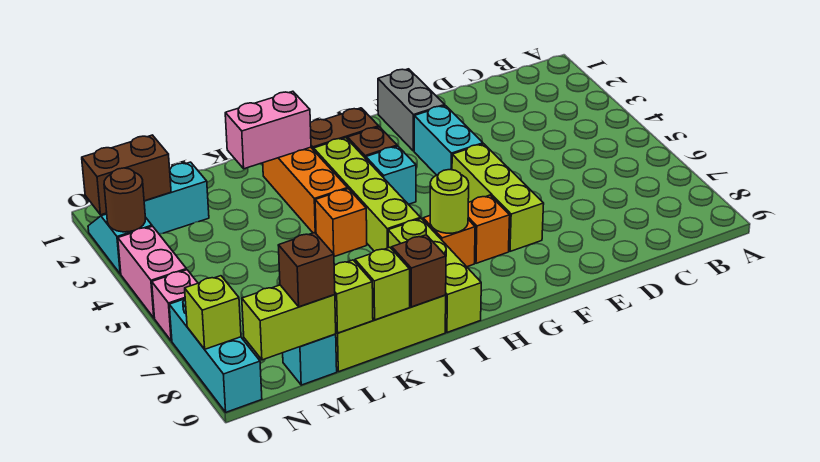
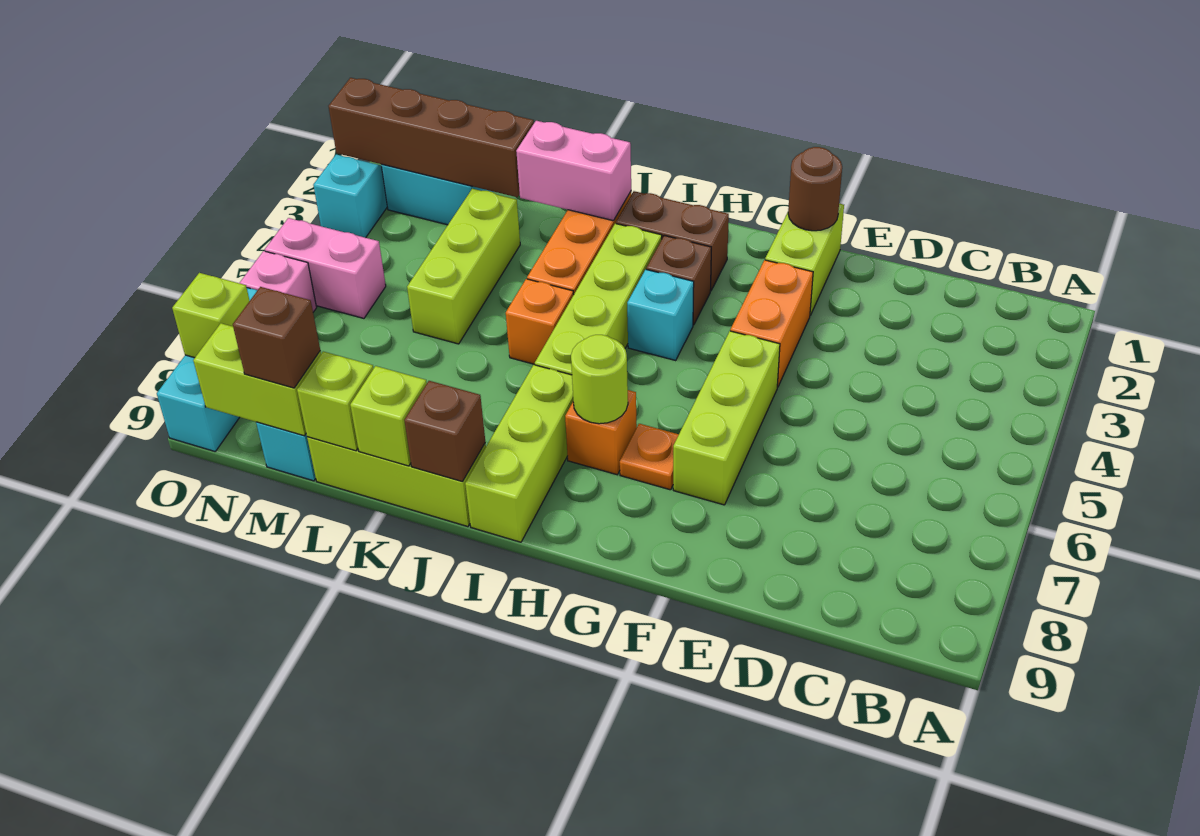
grey brick F1:F2 level 1 -> lime brick F1:F2 level 1
cyan brick F3:F4 level 1 -> orange brick F3:F4 level 1
orange brick G7 level 1 -> orange plate G7 level 1
none -> lime brick L3:L5 level 1
brown brick N2:O2 level 2 -> brown brick L2:O2 level 2
brown round brick O3 level 2 -> brown round brick F1 level 2
pink brick O4:O5 level 1 -> pink brick N5:O5 level 1

